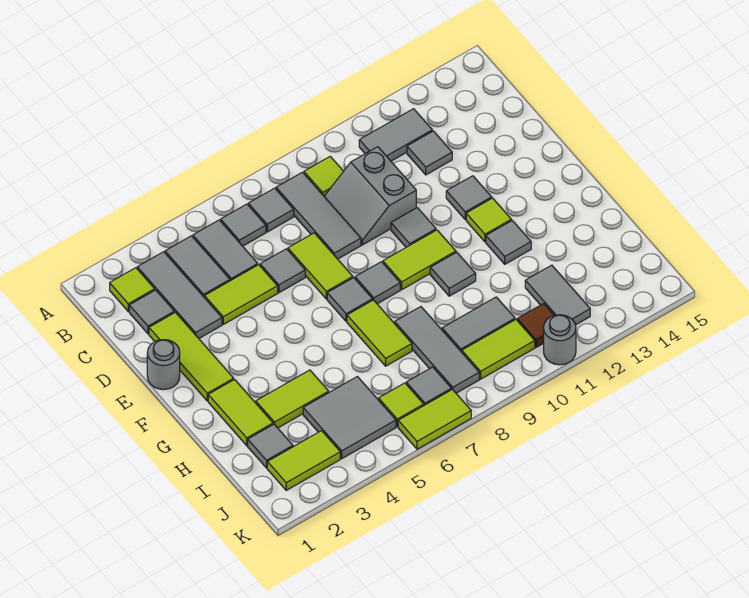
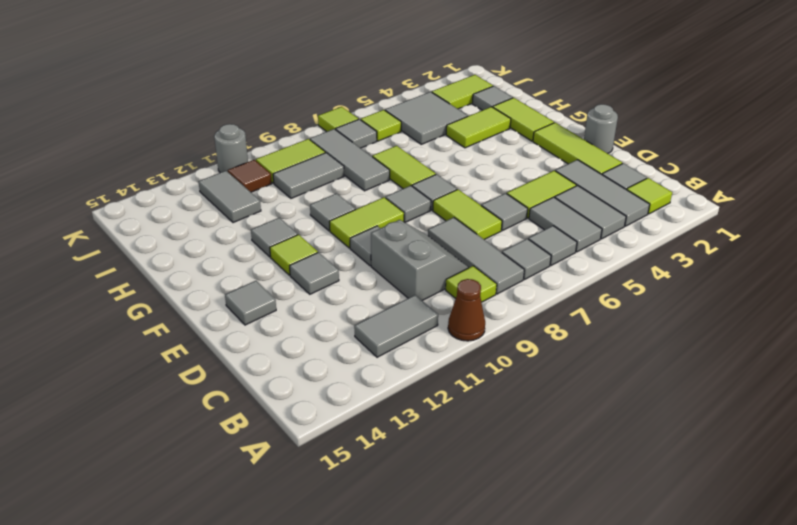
none -> brown cone A10 level 1
grey tile C12 level 1 -> grey tile E14 level 1
lime tile K6:K7 level 1 -> lime tile K7 level 1

